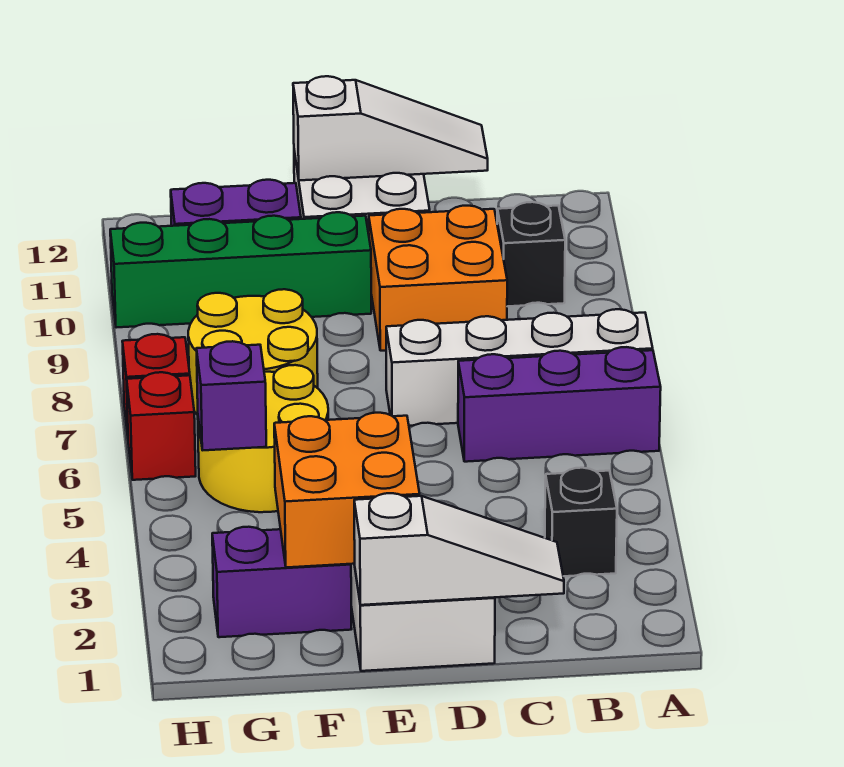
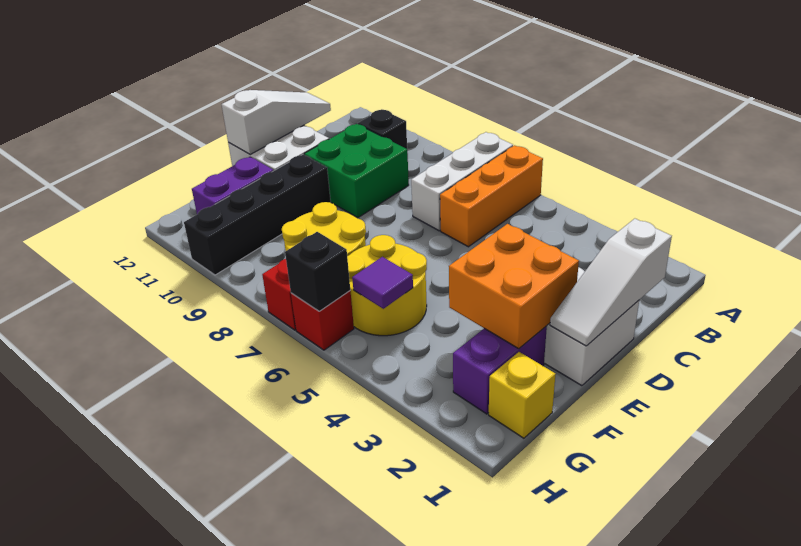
purple brick A6:C6 level 1 -> orange brick A6:C6 level 1
white brick A7:D7 level 1 -> white brick A7:C7 level 1
black brick B3 level 1 -> black brick H6 level 2
white slope C1:E1 level 2 top E -> white slope C1:E1 level 2 top C
orange brick C9:D10 level 1 -> green brick C9:D10 level 1
green brick E10:H10 level 1 -> black brick E10:H10 level 1
none -> yellow brick G1 level 1
purple brick G5 level 2 -> purple tile G5 level 2

